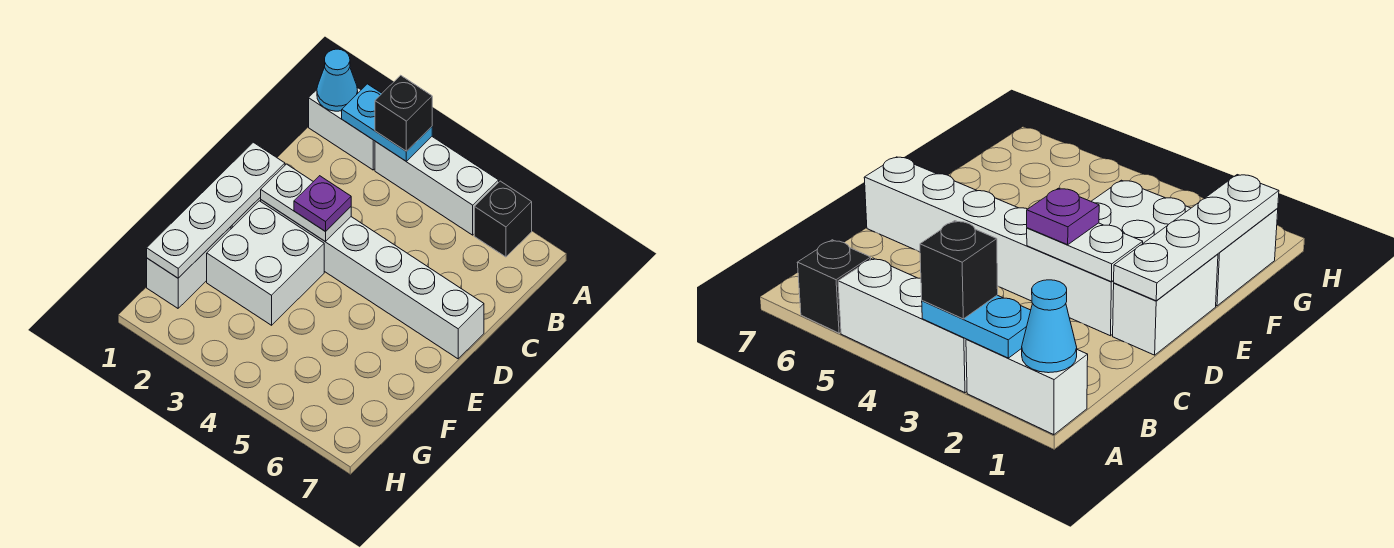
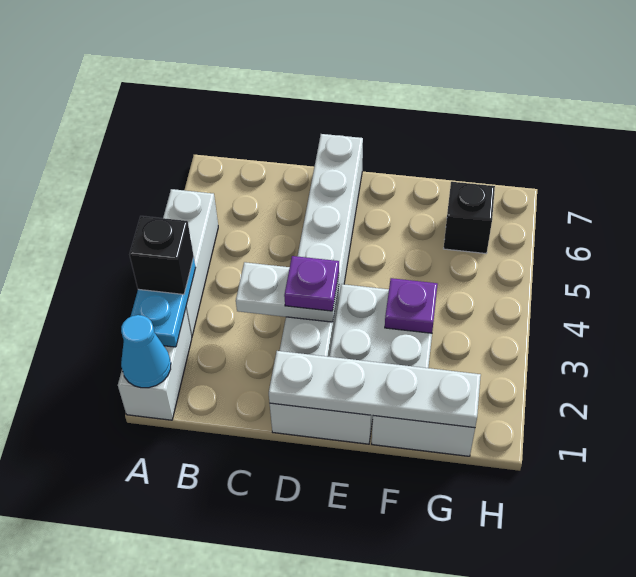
black brick A6 level 1 -> black brick G6 level 1
white plate D2:D3 level 2 -> white plate C3:D3 level 2
none -> purple plate F3 level 2

